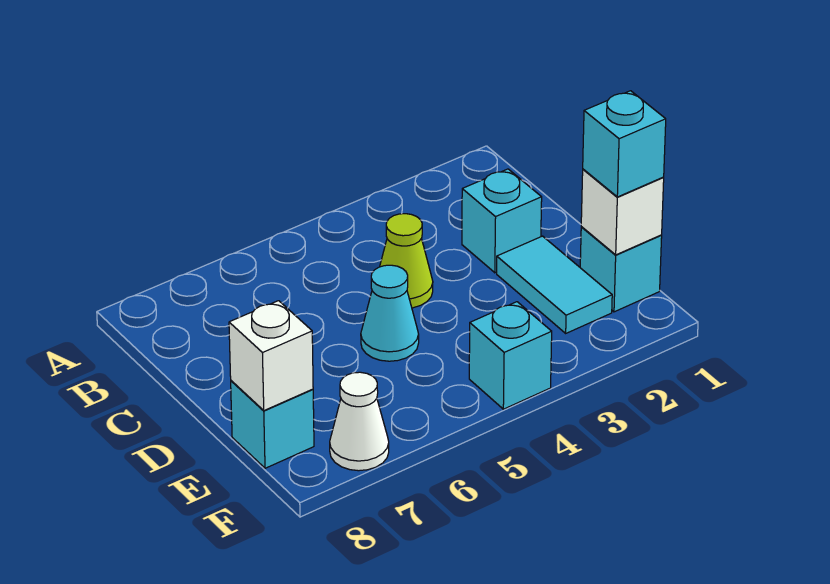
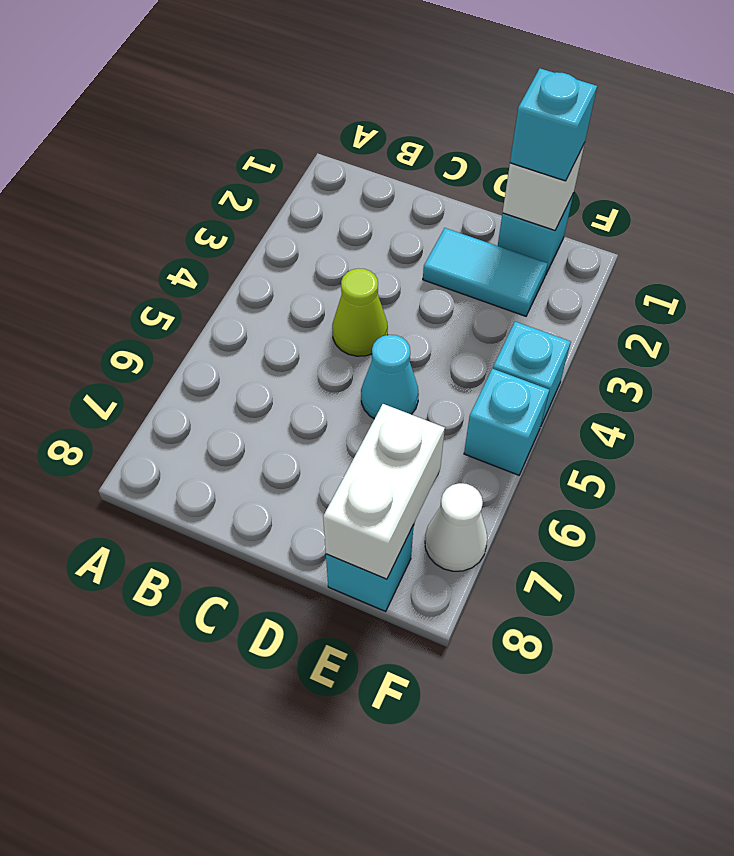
cyan brick C2 level 1 -> cyan brick F5 level 1
white brick E8 level 2 -> white brick E7:E8 level 2

